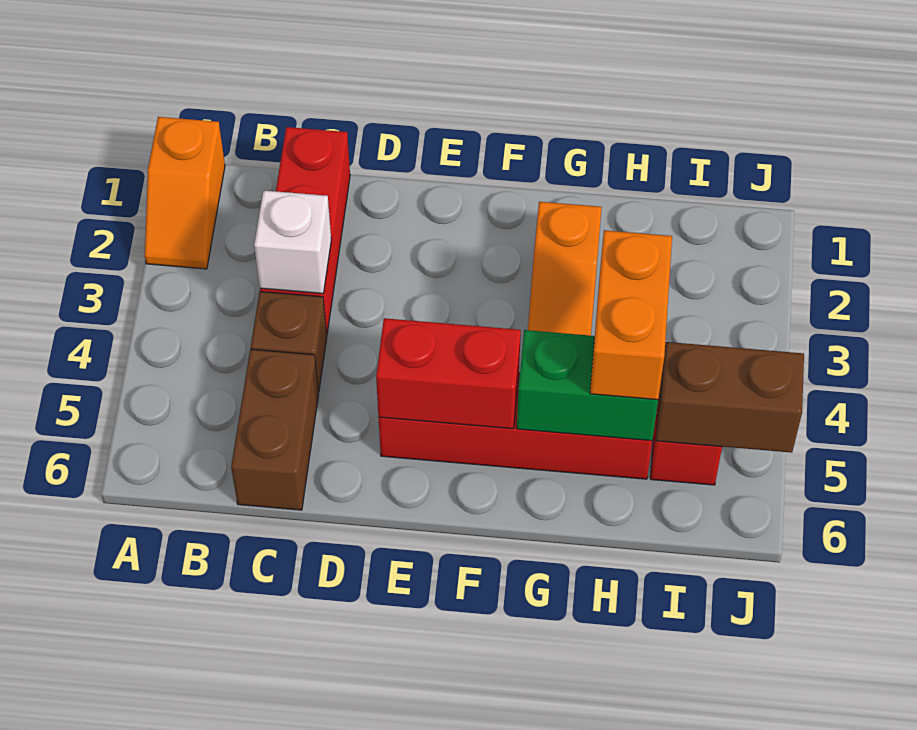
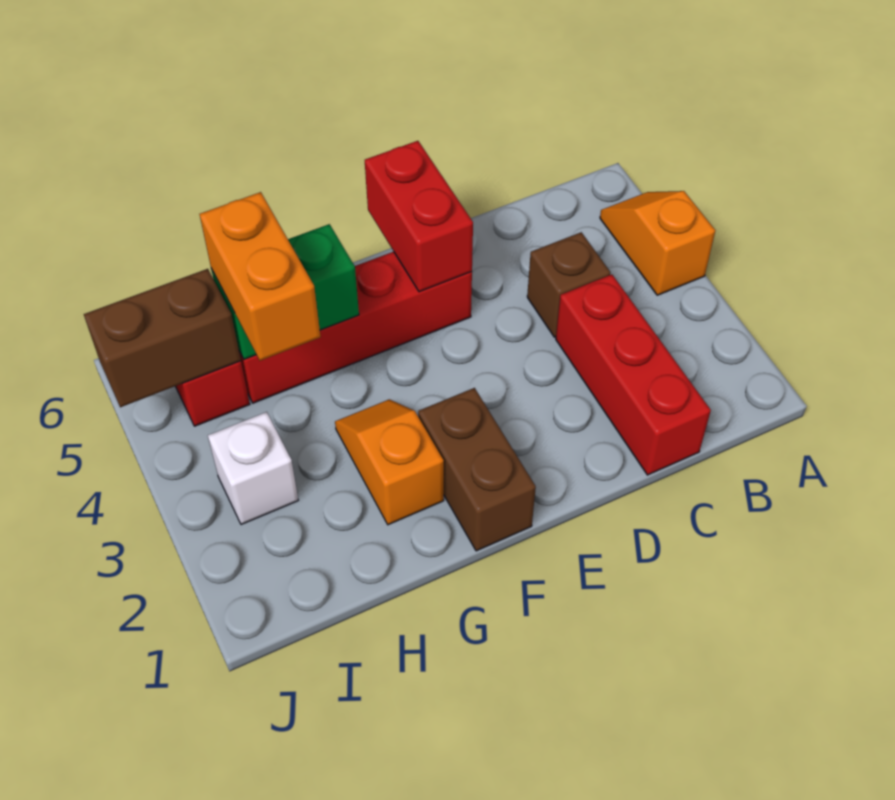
orange slope A1:A2 level 1 top 1 -> orange slope A4:A5 level 1 top 4
white brick C3 level 2 -> white brick I3 level 1
brown brick C5:C6 level 1 -> brown brick F1:F2 level 1
red brick E5:F5 level 2 -> red brick E5:E6 level 2

